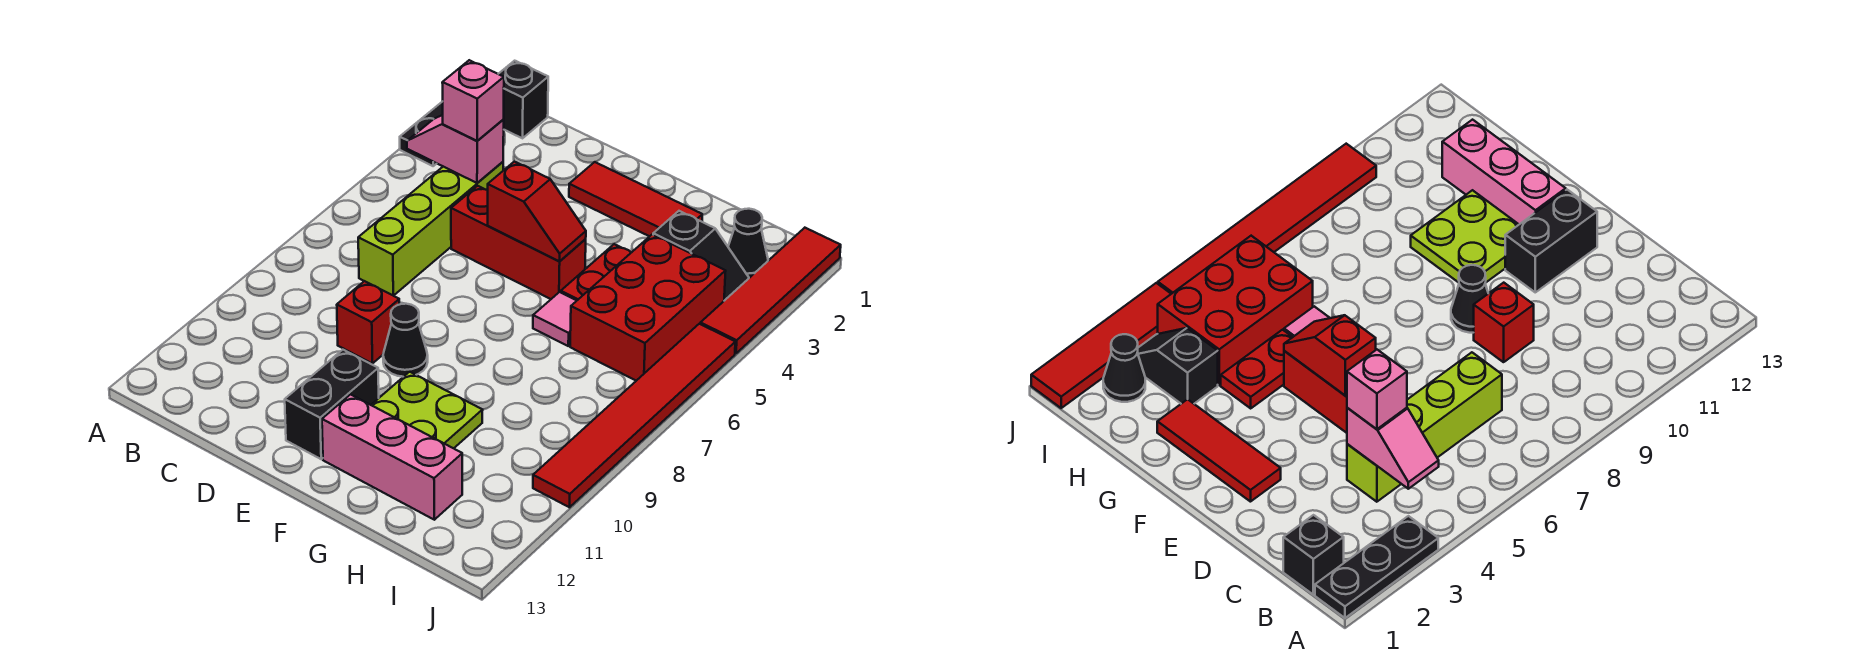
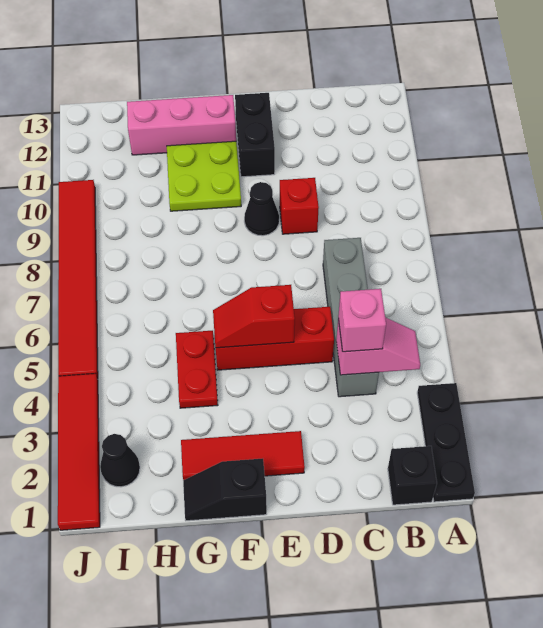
lime brick C4:C7 level 1 -> grey brick C4:C7 level 1
pink tile G6 level 1 -> none
black slope H3:I3 level 1 top H -> black slope F1:G1 level 1 top F
red brick H4:I6 level 1 -> none

